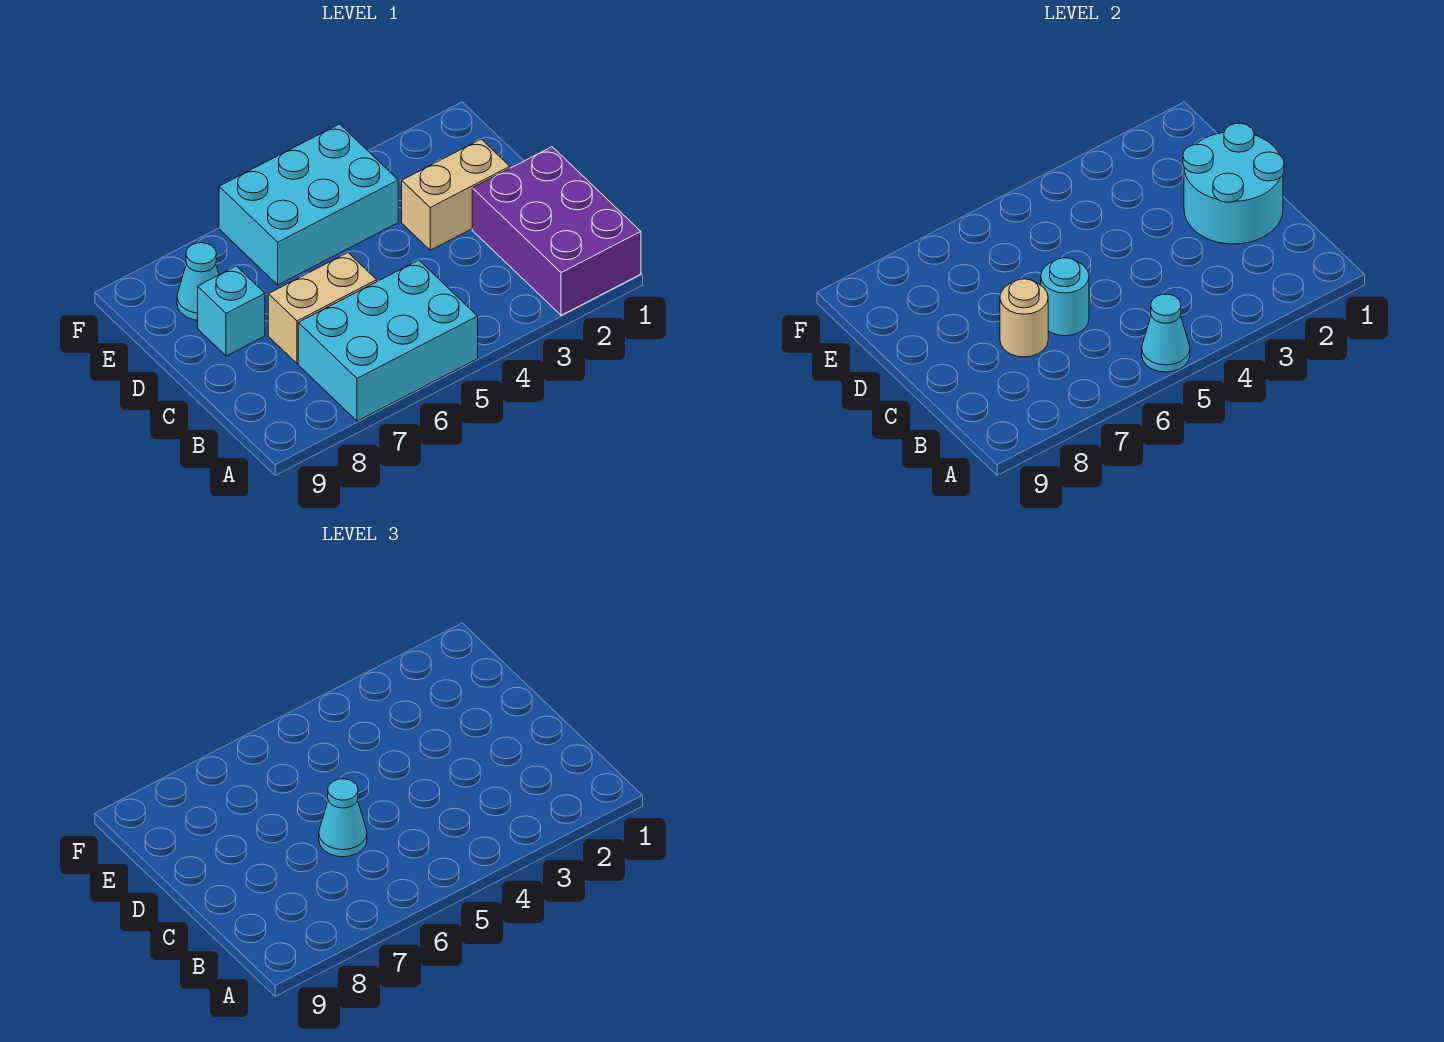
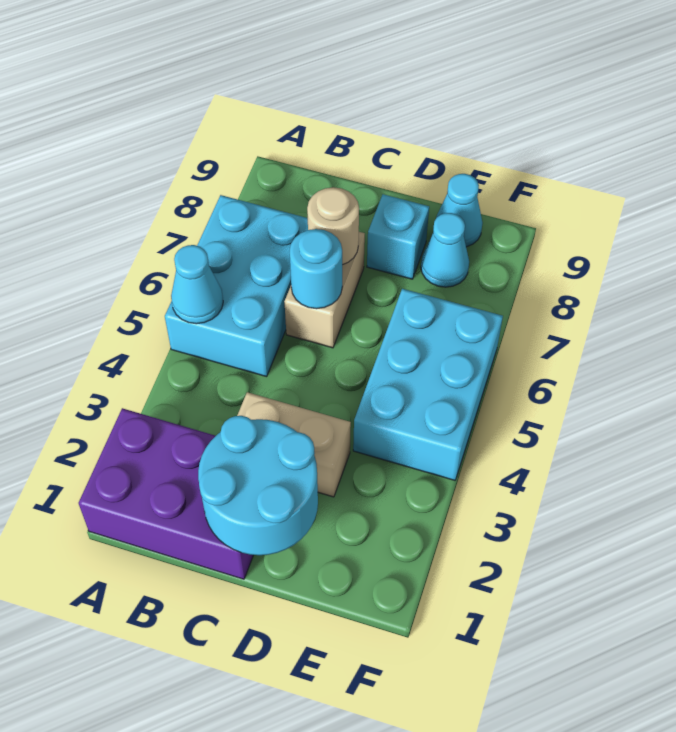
cyan cone C6 level 3 -> cyan cone E9 level 1
tan brick D2:D3 level 1 -> tan brick C3:D3 level 1

